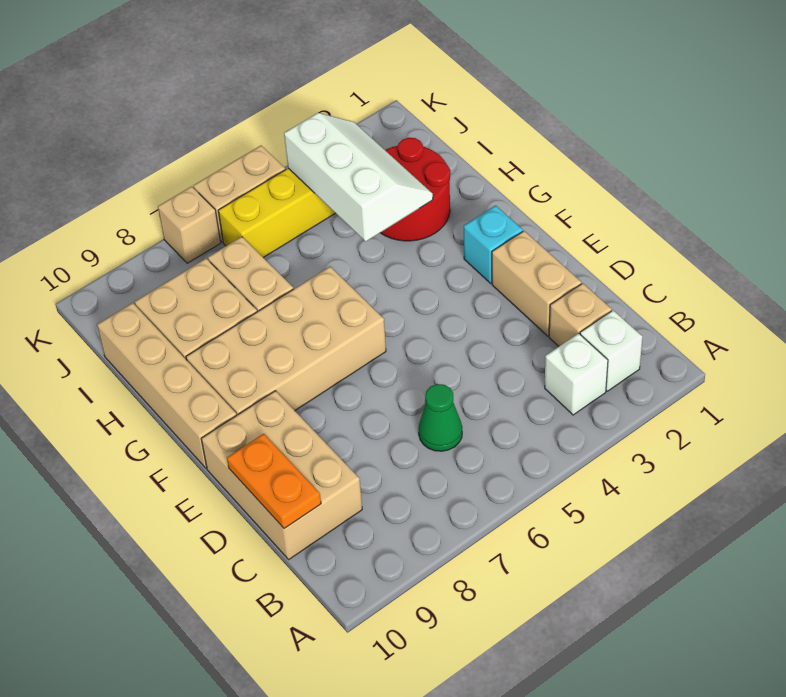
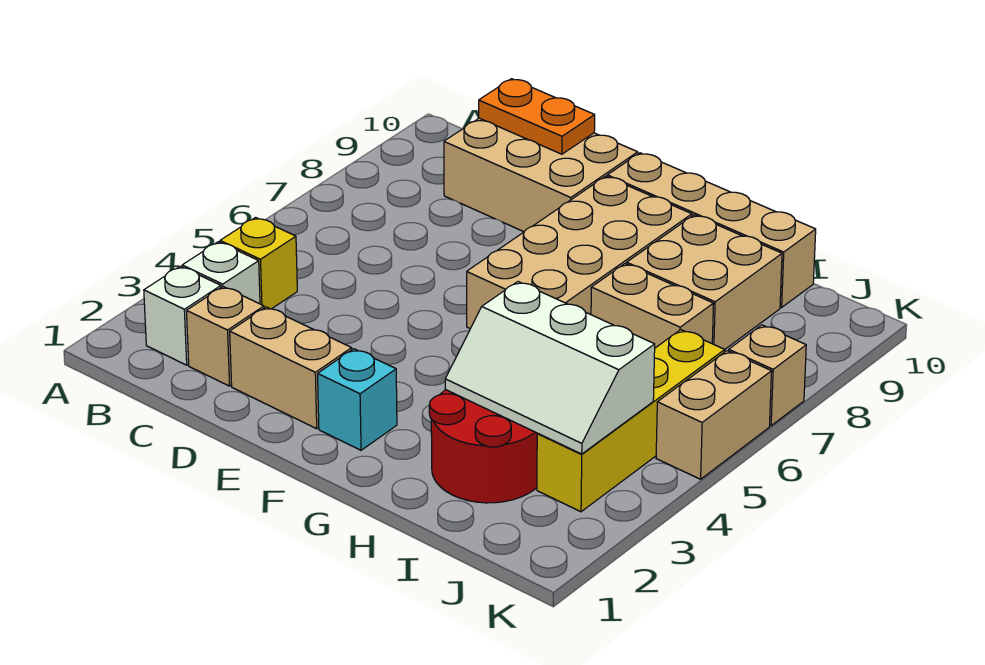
none -> yellow brick B4 level 1
green cone C6 level 1 -> none

